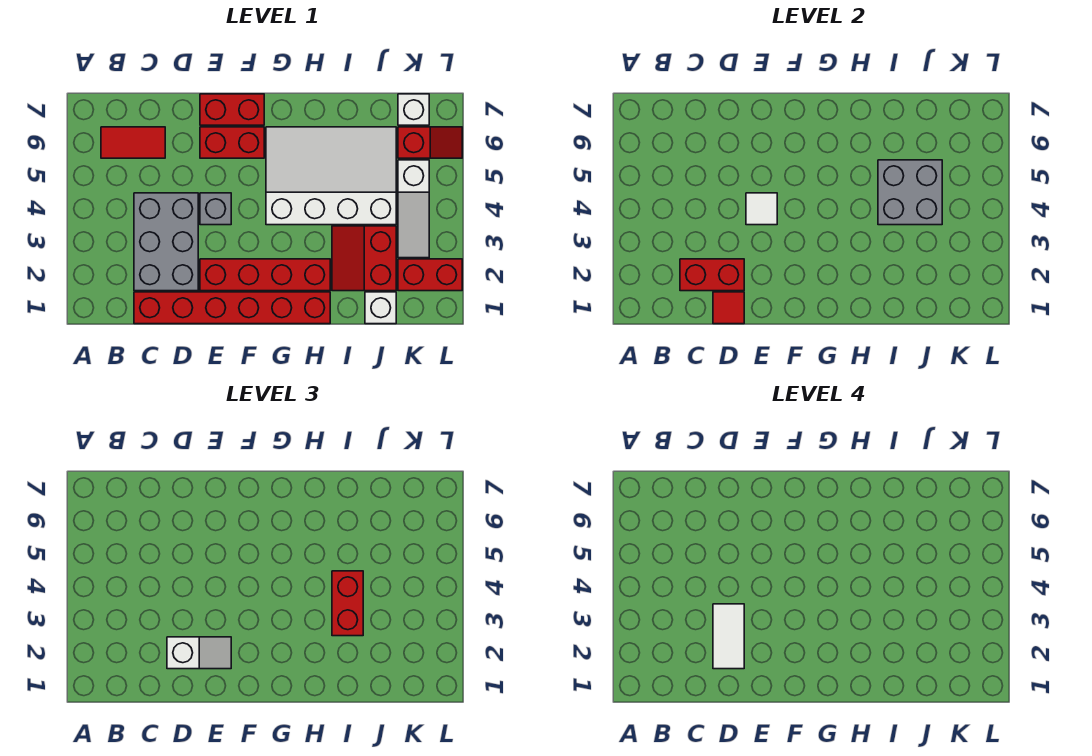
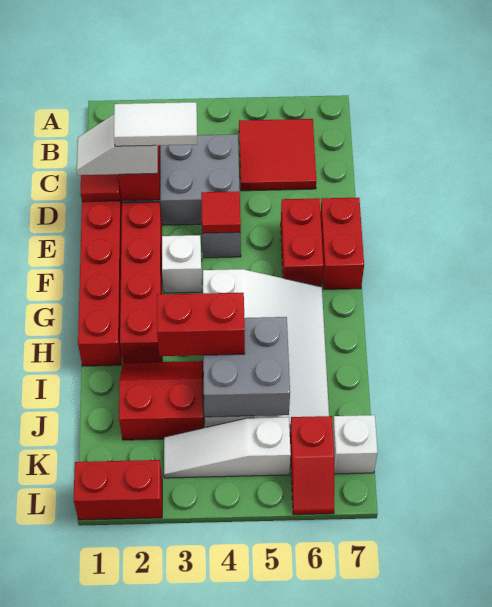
red tile B6:C6 level 1 -> red tile B5:C6 level 1
white slope D2:E2 level 3 top D -> white slope D1:D2 level 3 top 2
white tile E4 level 2 -> red tile E4 level 2
white brick J1 level 1 -> white brick F3 level 1
red brick K2:L2 level 1 -> red brick L1:L2 level 1

